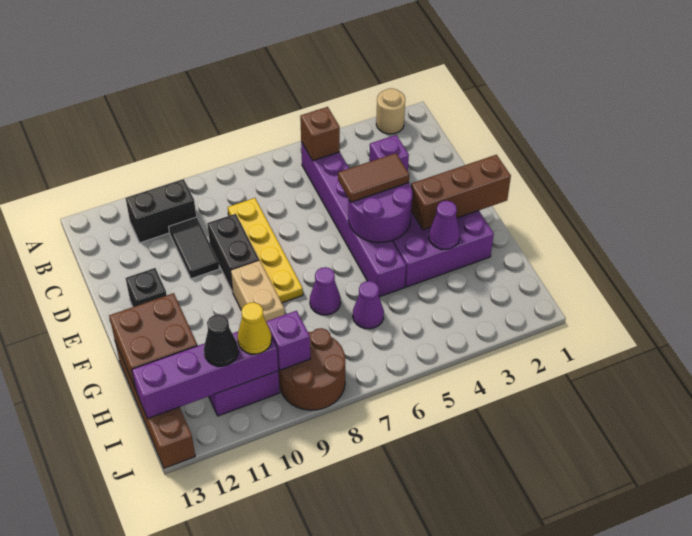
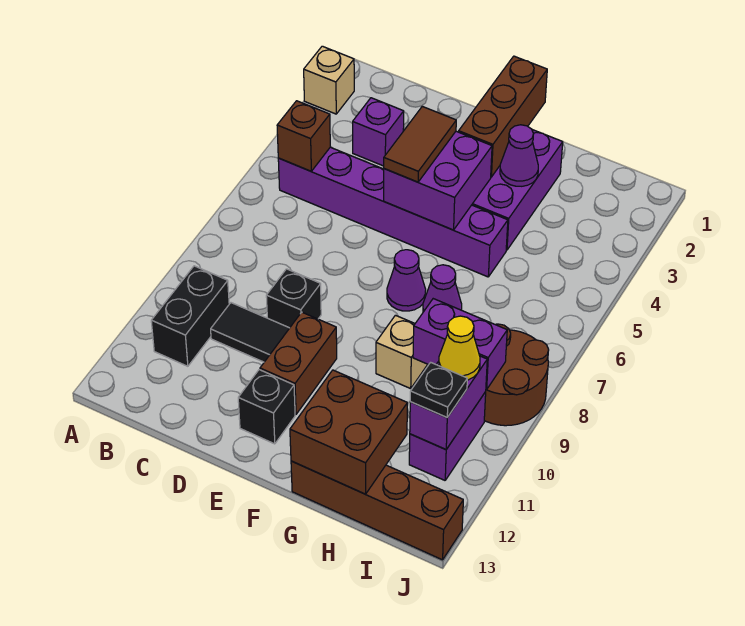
tan round brick A2 level 1 -> tan brick A2 level 1
yellow plate C8:F8 level 1 -> none
black brick D9:E9 level 1 -> black brick D9 level 1
purple round brick E4:F5 level 2 -> purple brick E4:F5 level 2
none -> brown brick E10:E11 level 1
tan brick F9:G9 level 1 -> tan brick G9 level 1
purple cone H6 level 1 -> purple cone F7 level 1
purple brick I9 level 2 -> purple brick H9:I9 level 2
purple brick I10:I13 level 2 -> purple brick I10:I11 level 2
black cone I11 level 3 -> black plate I11 level 3

